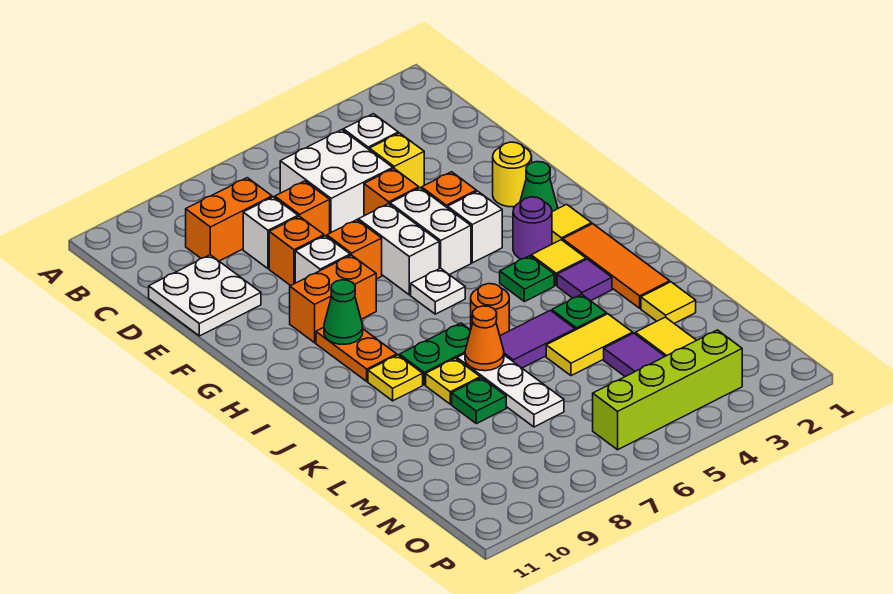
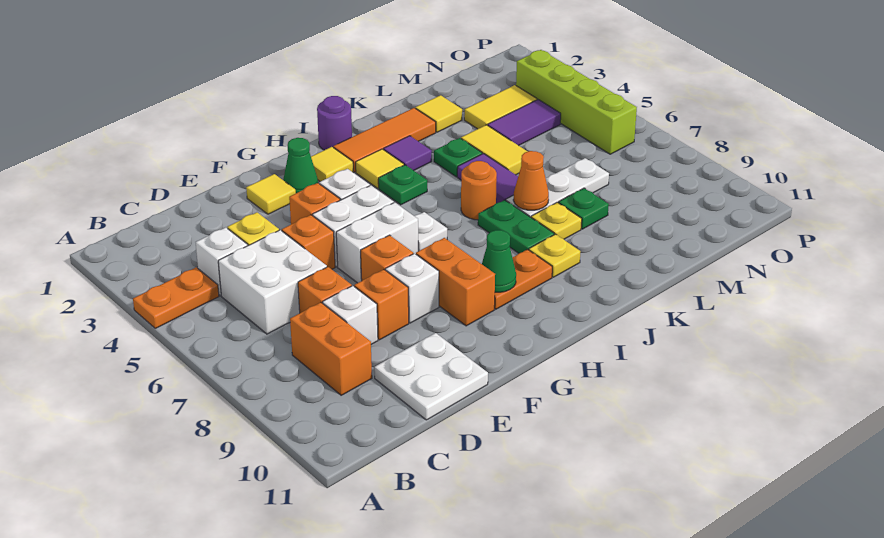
none -> orange plate A4:B4 level 1
yellow round brick F2 level 1 -> yellow tile F2 level 1
purple round brick H3 level 1 -> purple round brick I1 level 1

